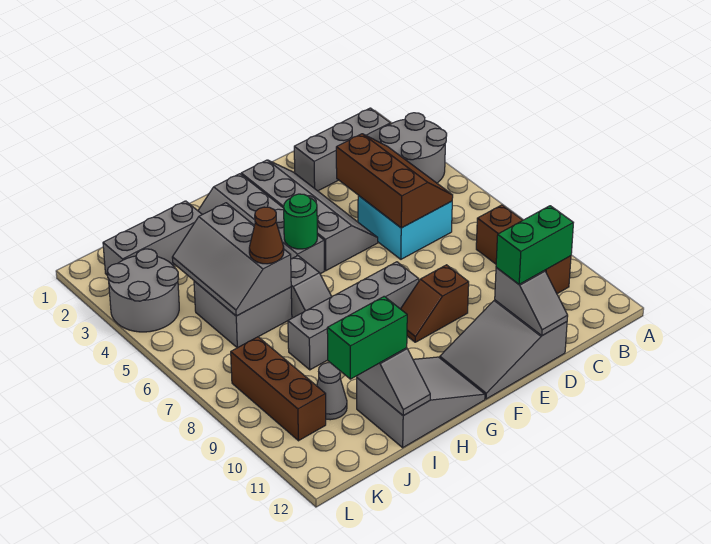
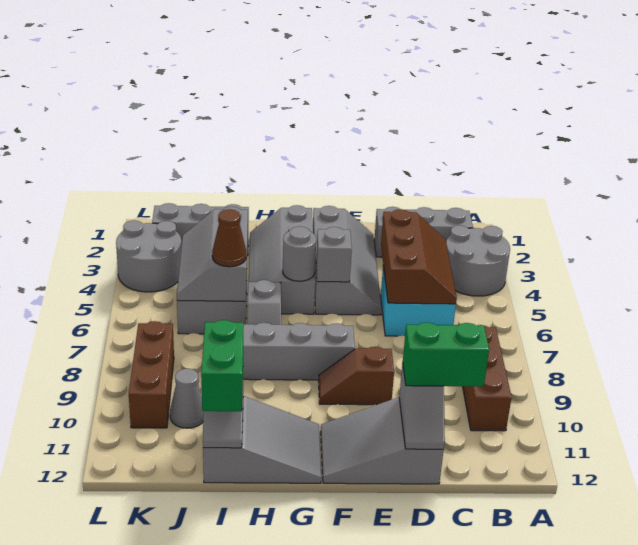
none -> grey brick F5 level 2
green round brick G5 level 2 -> grey round brick G5 level 2
green brick I11:J11 level 3 -> green brick I11:I12 level 3

